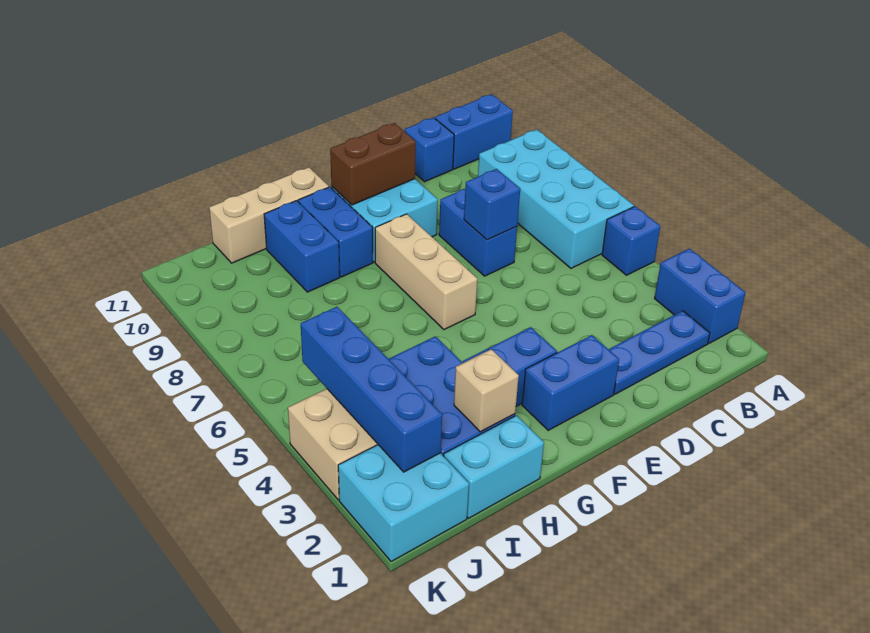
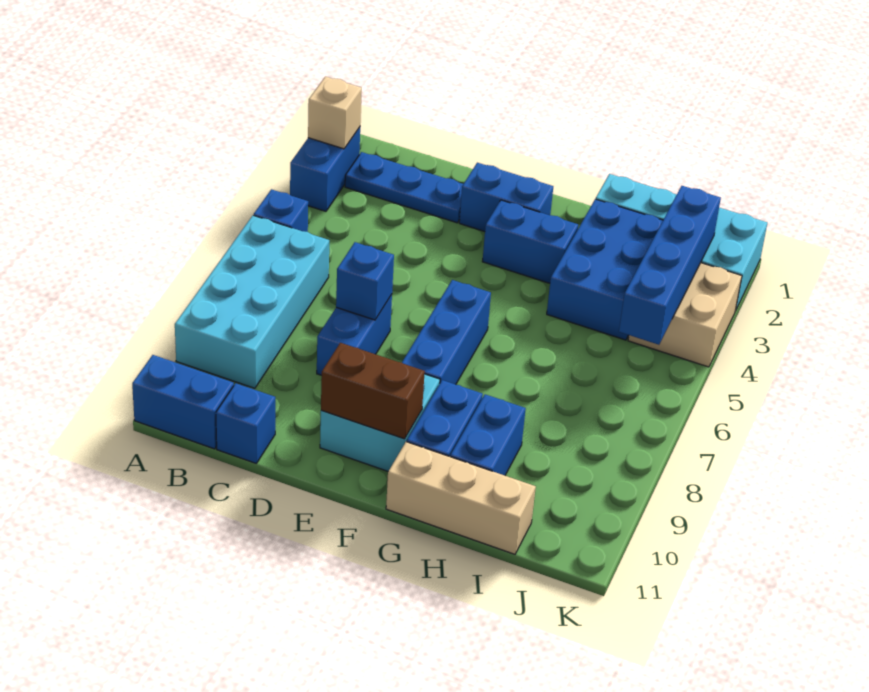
tan brick F6:F8 level 1 -> blue brick F6:F8 level 1
tan brick H2 level 2 -> tan brick A2 level 2

